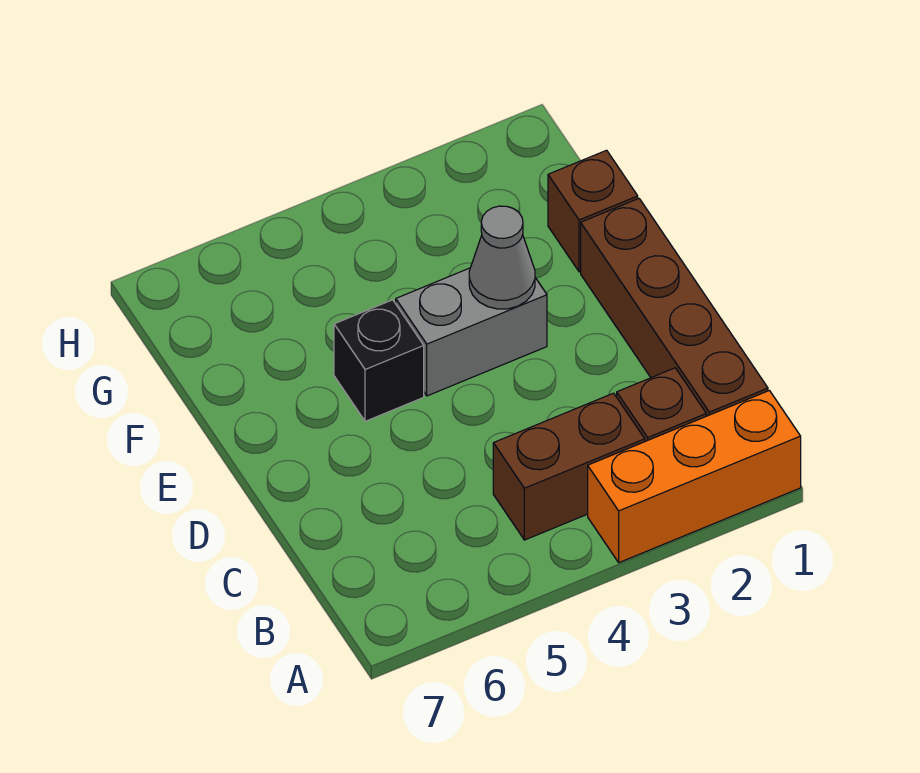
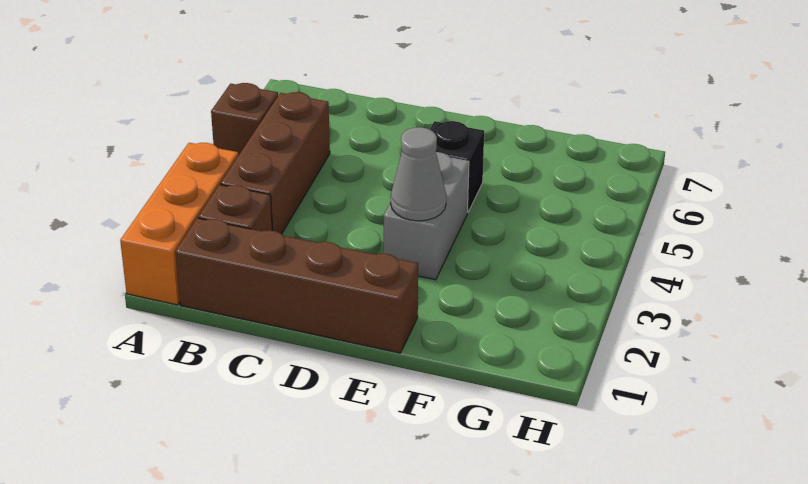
brown brick B3:B4 level 1 -> brown brick B3:B5 level 1
brown brick F1 level 1 -> brown brick A5 level 1

